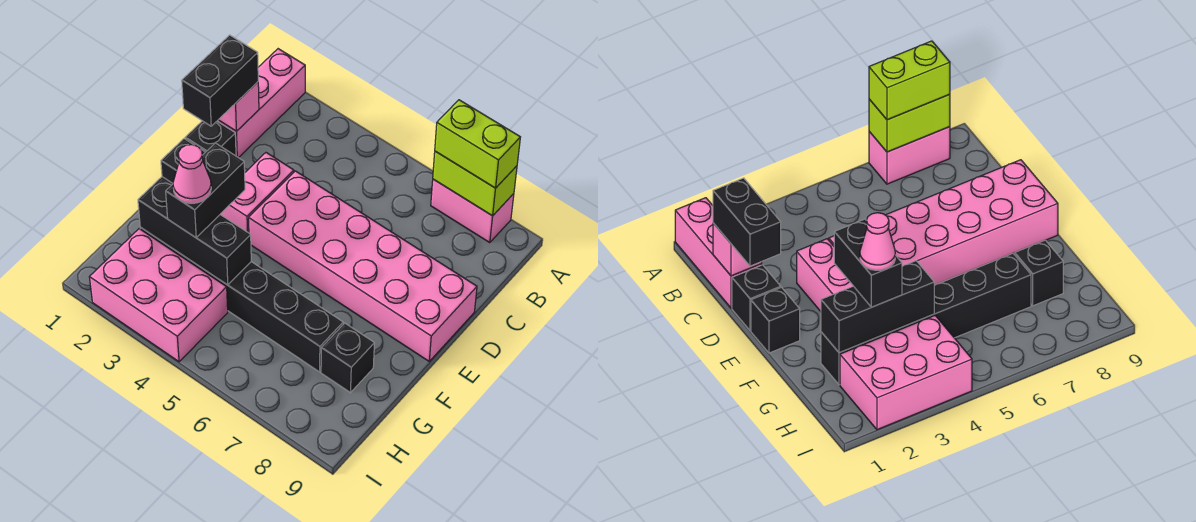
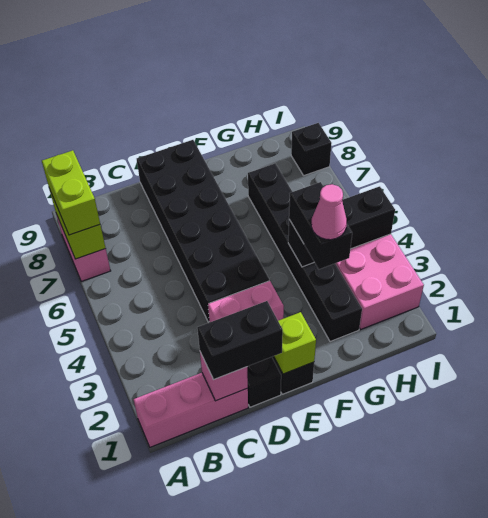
pink brick D4:E9 level 1 -> black brick D4:E9 level 1
none -> lime brick E1 level 2
black brick F3:G3 level 3 -> black brick G3:G4 level 3
black brick G2:G4 level 2 -> black brick G4:I4 level 2
black brick G8 level 1 -> black brick I8 level 1

